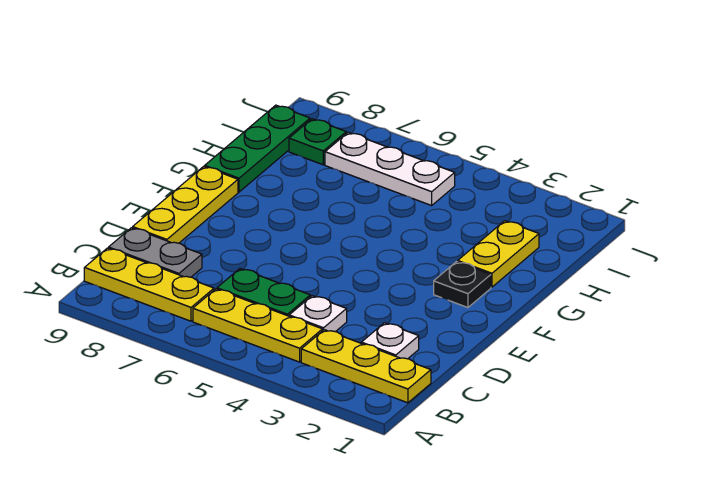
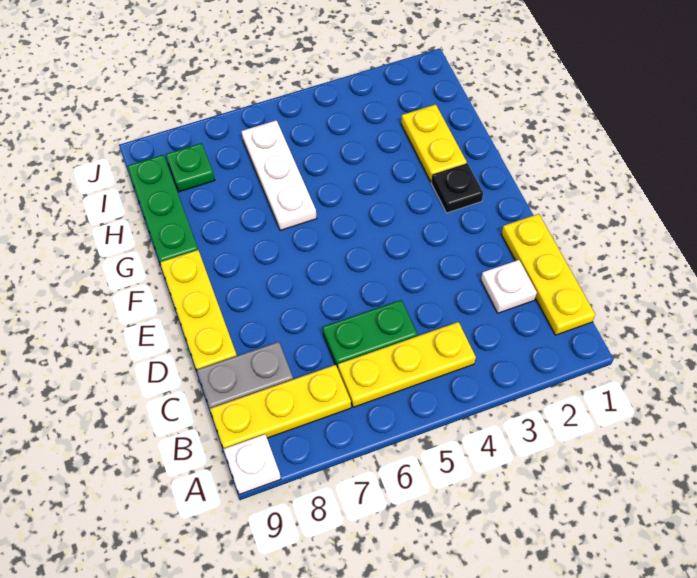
yellow plate B1:B3 level 1 -> yellow plate B1:D1 level 1
white plate C4 level 1 -> white plate A9 level 1
white plate I5:I7 level 1 -> white plate G6:I6 level 1

